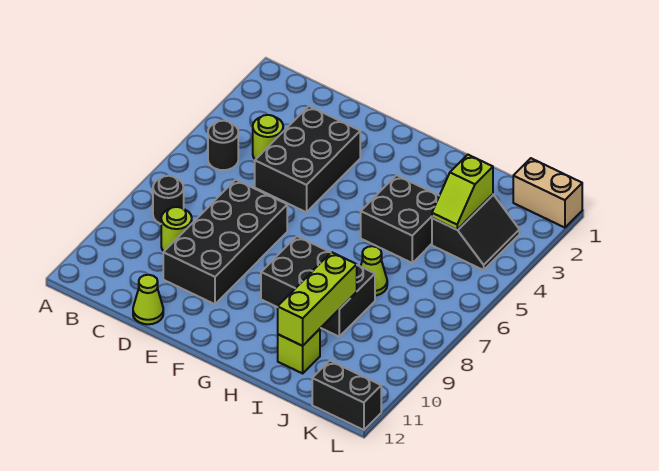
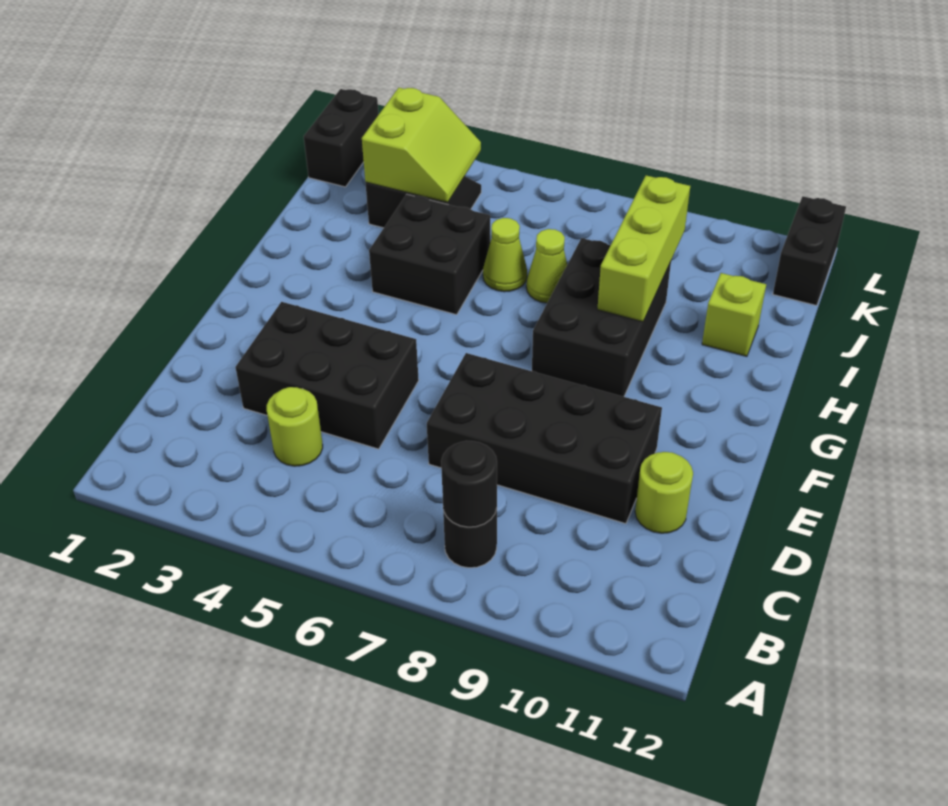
black round brick B5 level 1 -> black round brick B8 level 2
lime round brick C9 level 1 -> lime round brick D11 level 1
lime cone D12 level 1 -> lime cone I6 level 1
lime brick I9:I11 level 2 -> lime brick H9:J9 level 2
lime slope J3:J4 level 2 top 3 -> lime slope J3:K4 level 2 top 3
tan brick K1:L1 level 1 -> black brick K1:L1 level 1

